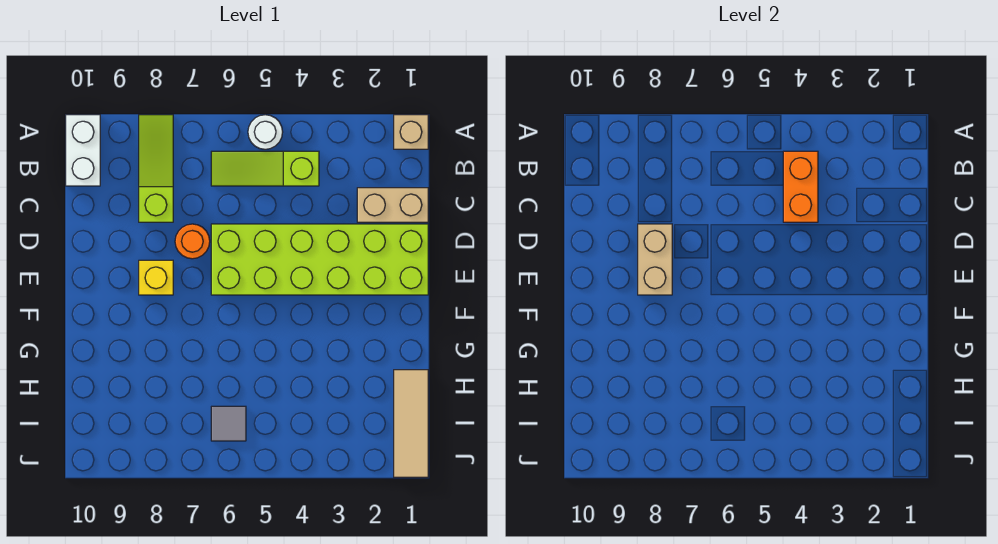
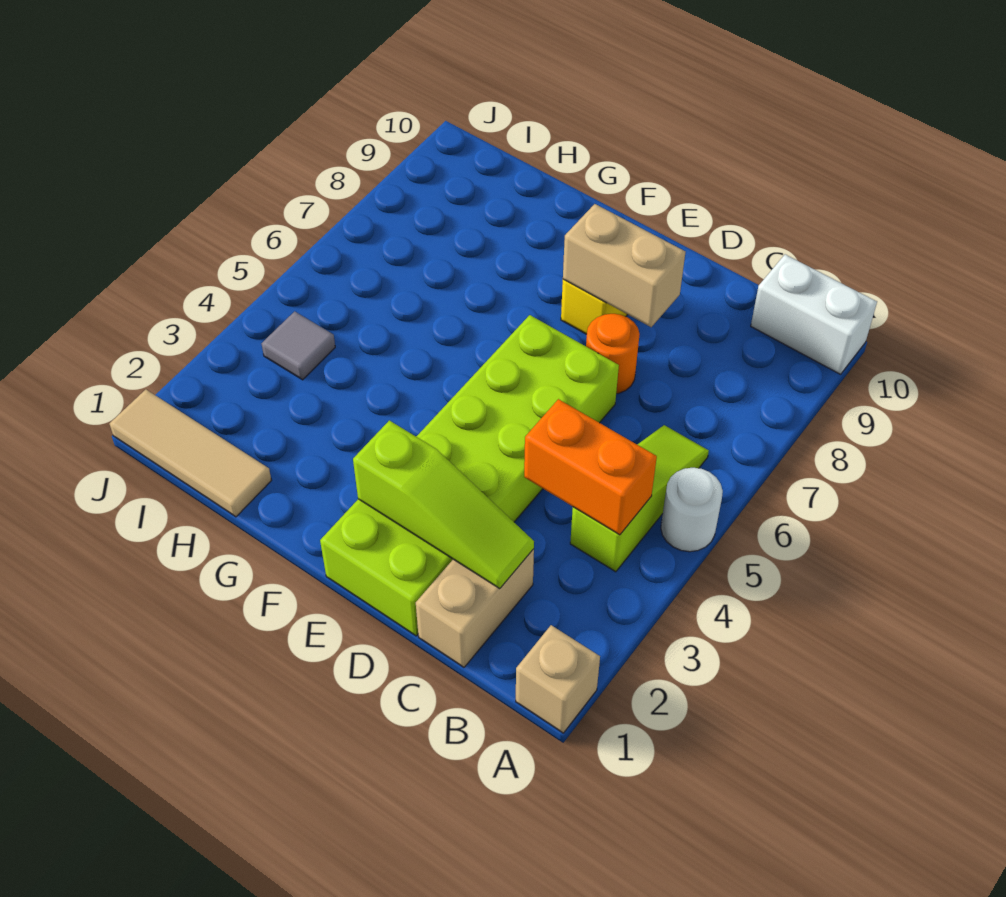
lime slope A8:C8 level 1 top C -> lime slope C2:E2 level 2 top E
grey tile I6 level 1 -> grey tile I4 level 1

